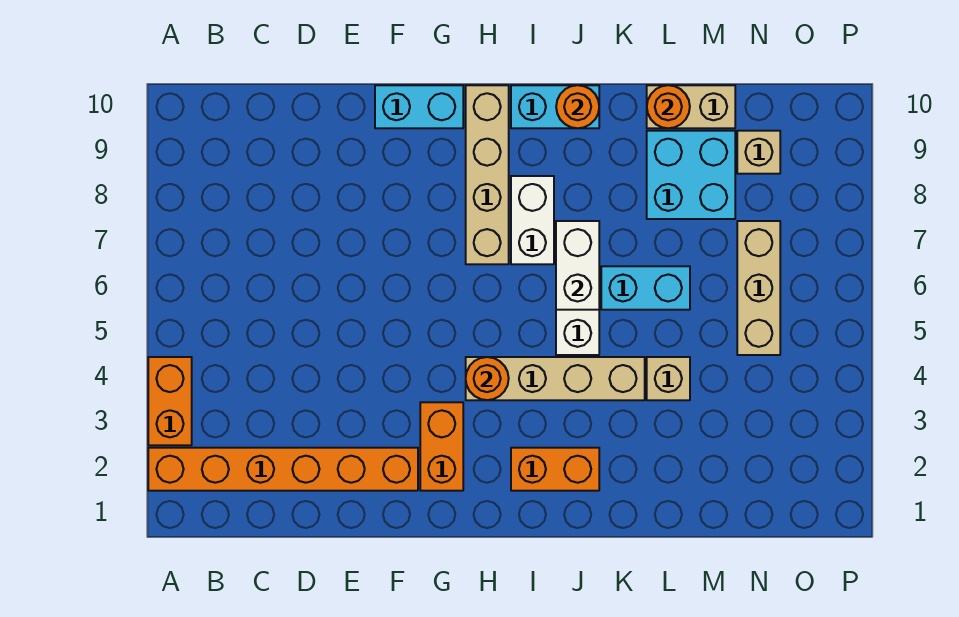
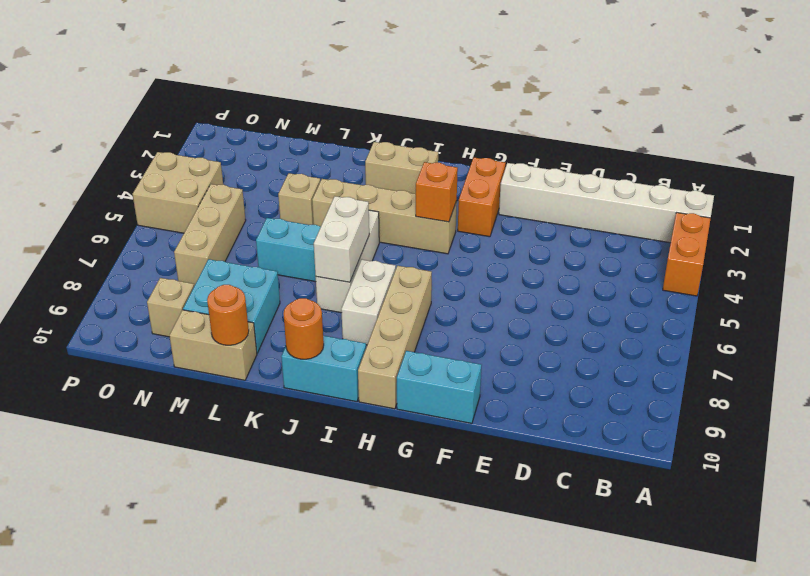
orange brick A2:F2 level 1 -> white brick A2:F2 level 1
orange round brick H4 level 2 -> orange brick H4 level 2
orange brick I2:J2 level 1 -> tan brick I2:J2 level 1
none -> tan brick O4:P5 level 1

